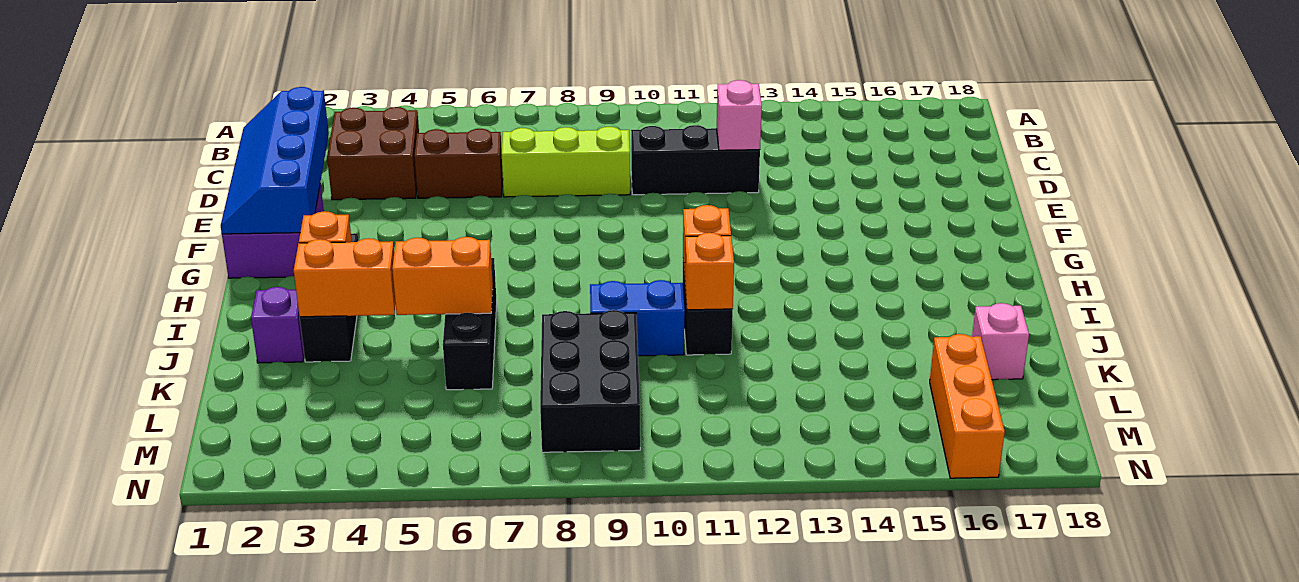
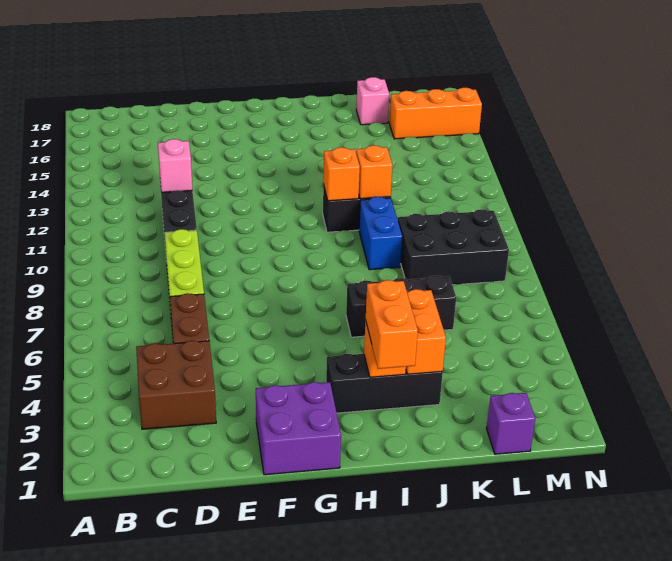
blue slope D1:G2 level 2 top 2 -> none
purple brick J2 level 1 -> purple brick L1 level 1
orange brick J5:J6 level 2 -> orange brick I2:I3 level 3

